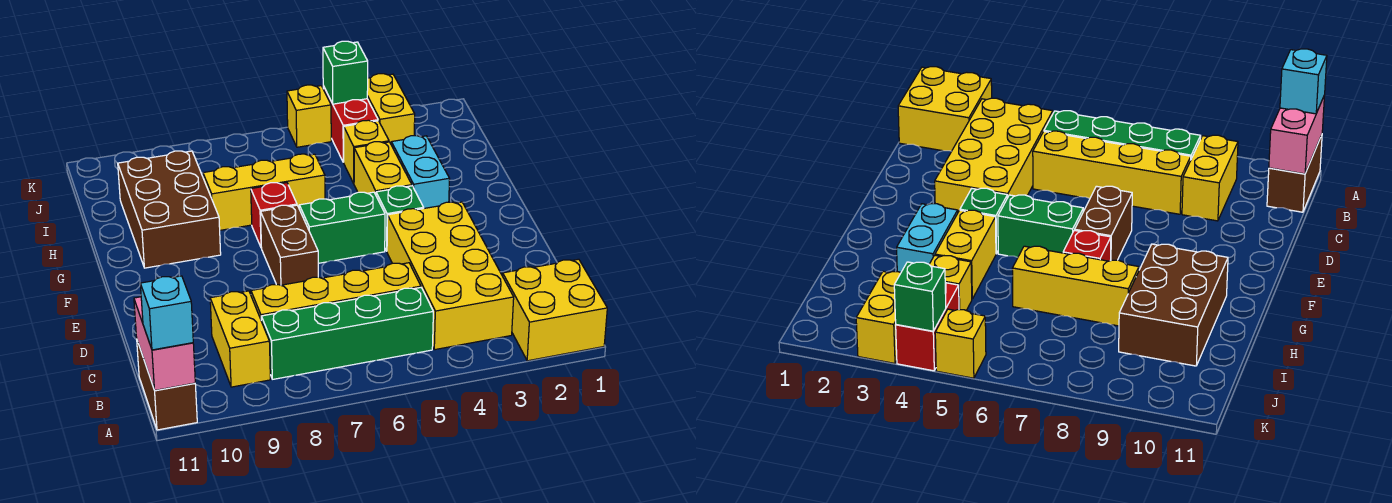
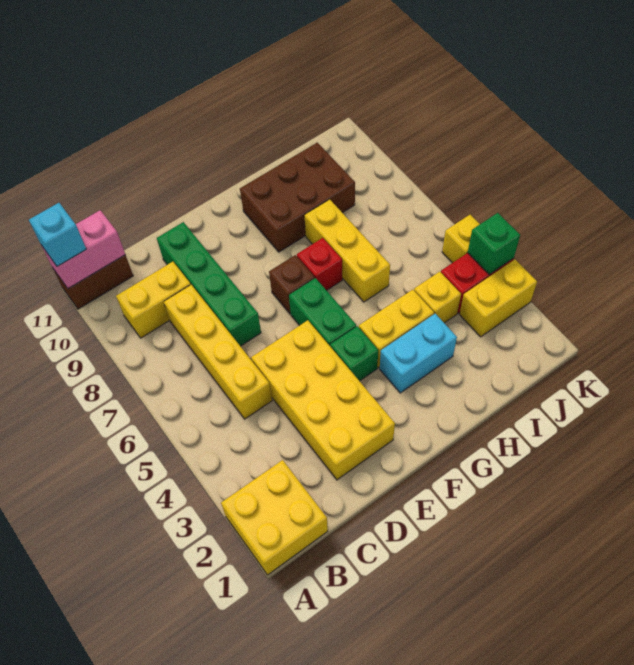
yellow brick B3:E4 level 1 -> yellow brick D2:E5 level 1
green brick B5:B8 level 1 -> green brick D7:D10 level 1
brown brick E7:F7 level 1 -> brown brick F7 level 1

